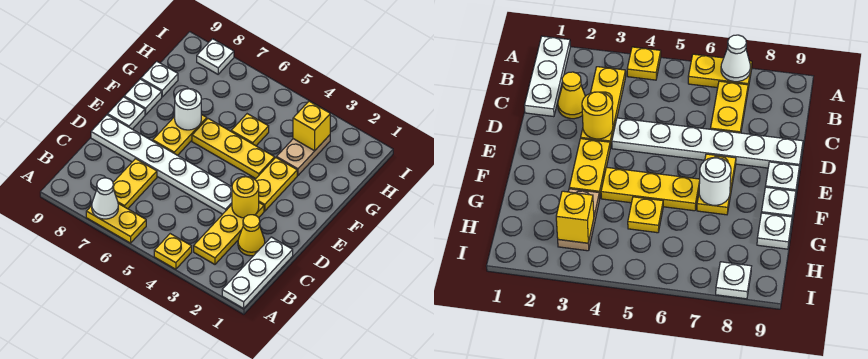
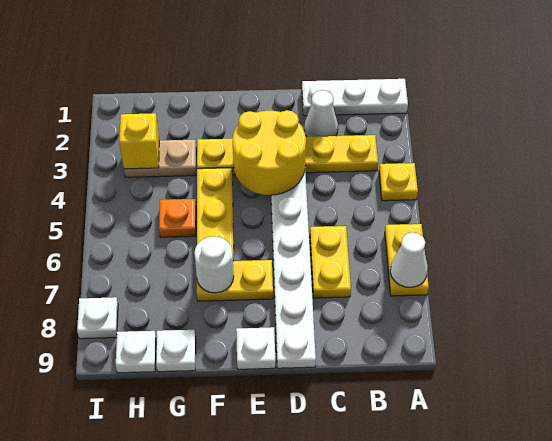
yellow plate B7:C7 level 1 -> yellow plate C6:C7 level 1
yellow cone C2 level 1 -> white cone C2 level 1
yellow round brick D3 level 2 -> yellow round brick D3:E4 level 2
white plate F9 level 1 -> white plate H9 level 1
yellow plate G5 level 1 -> orange plate G5 level 1

